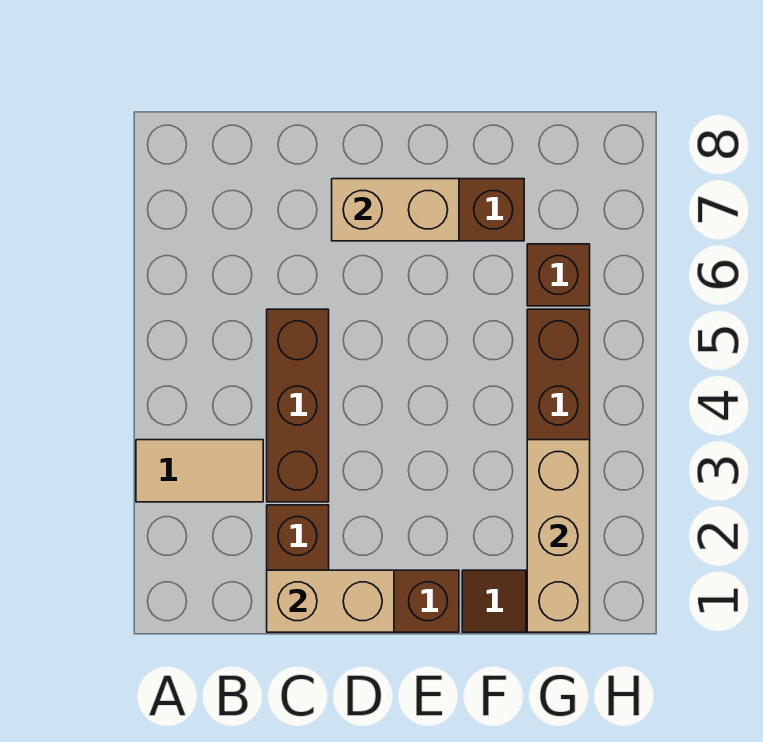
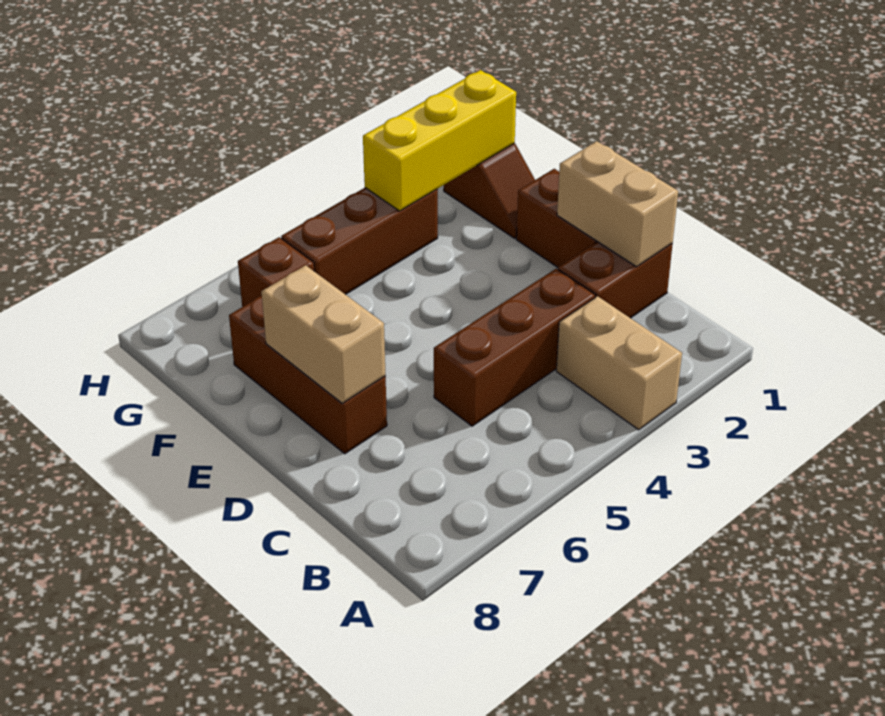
tan tile A3:B3 level 1 -> tan brick A3:B3 level 1
tan brick G1:G3 level 2 -> yellow brick G1:G3 level 2

